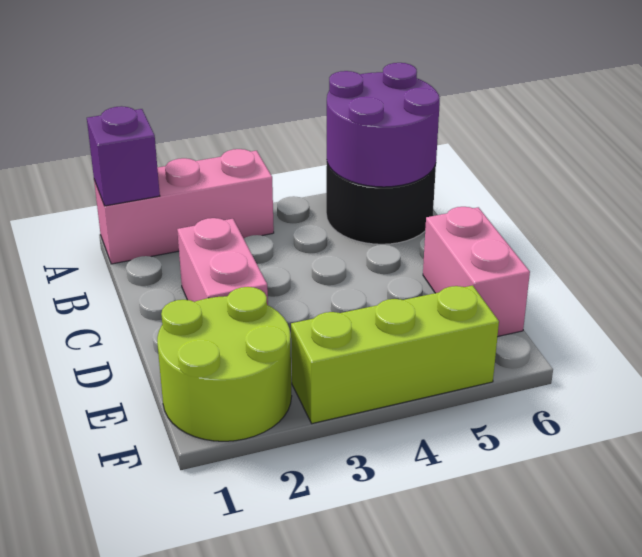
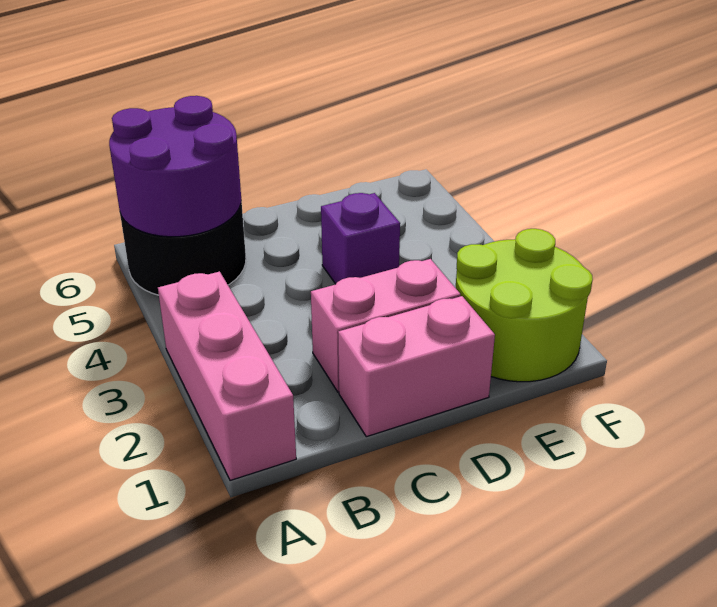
purple brick A1 level 2 -> purple brick D4 level 1
pink brick D6:E6 level 1 -> pink brick C1:D1 level 1
lime brick F3:F5 level 1 -> none

